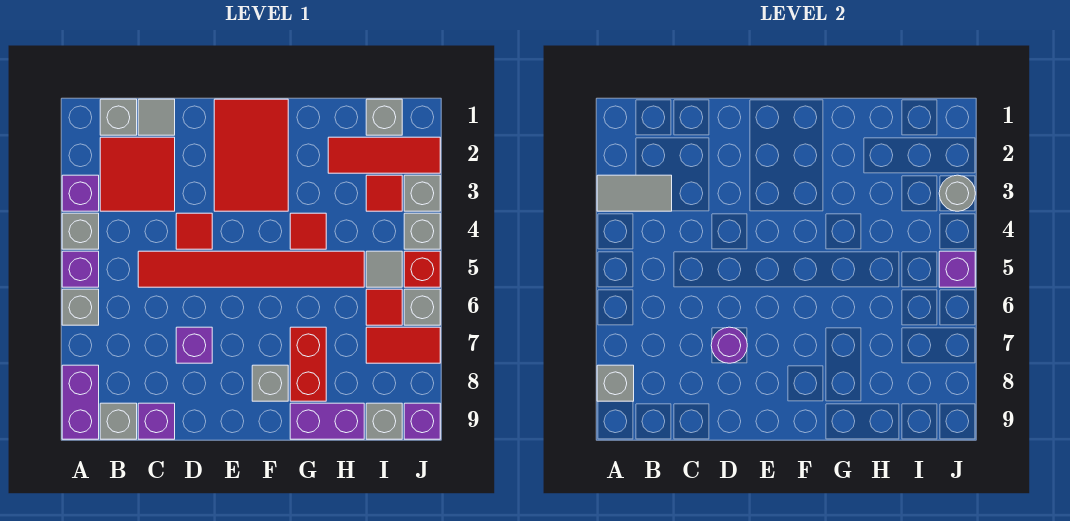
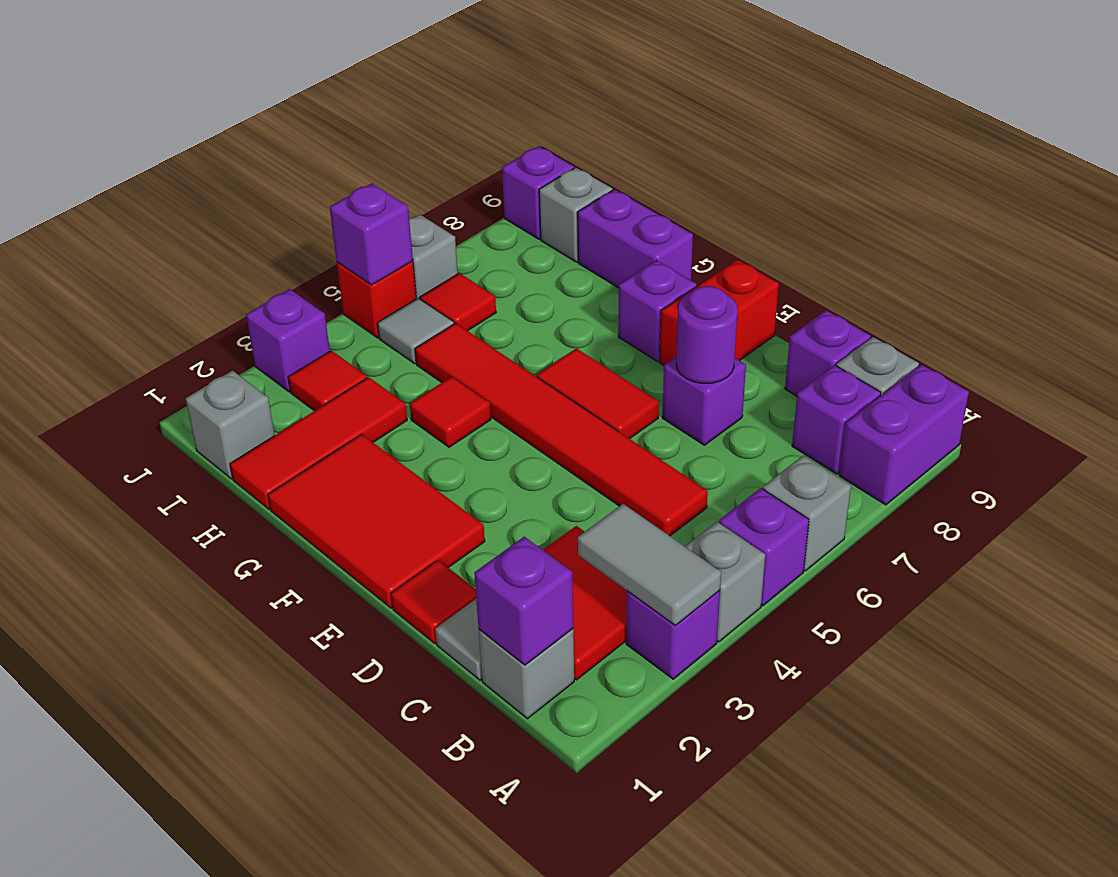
grey brick A8 level 2 -> none
none -> purple brick B1 level 2
none -> purple brick B8 level 1
red tile D4 level 1 -> red tile D1 level 1
red tile E1:F3 level 1 -> red tile E1:G2 level 1
grey brick F8 level 1 -> purple brick F8 level 1
red brick G7:G8 level 1 -> red brick E8:E9 level 1
red tile H2:J2 level 1 -> red tile H1:H3 level 1
red tile I7:J7 level 1 -> red tile E6:F6 level 1
grey brick J3 level 1 -> purple brick J3 level 1
grey round brick J3 level 2 -> none
grey brick J4 level 1 -> none

